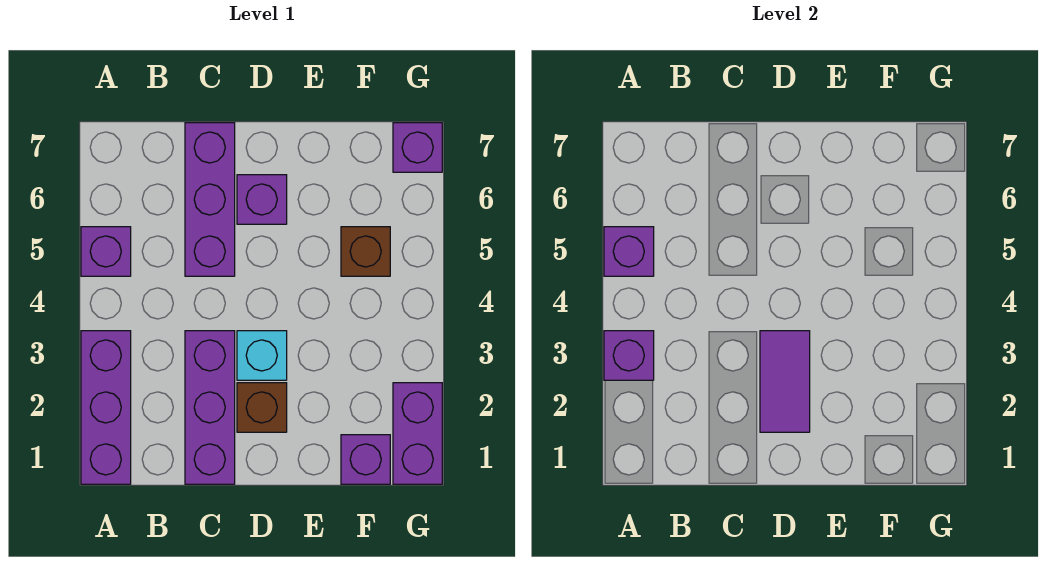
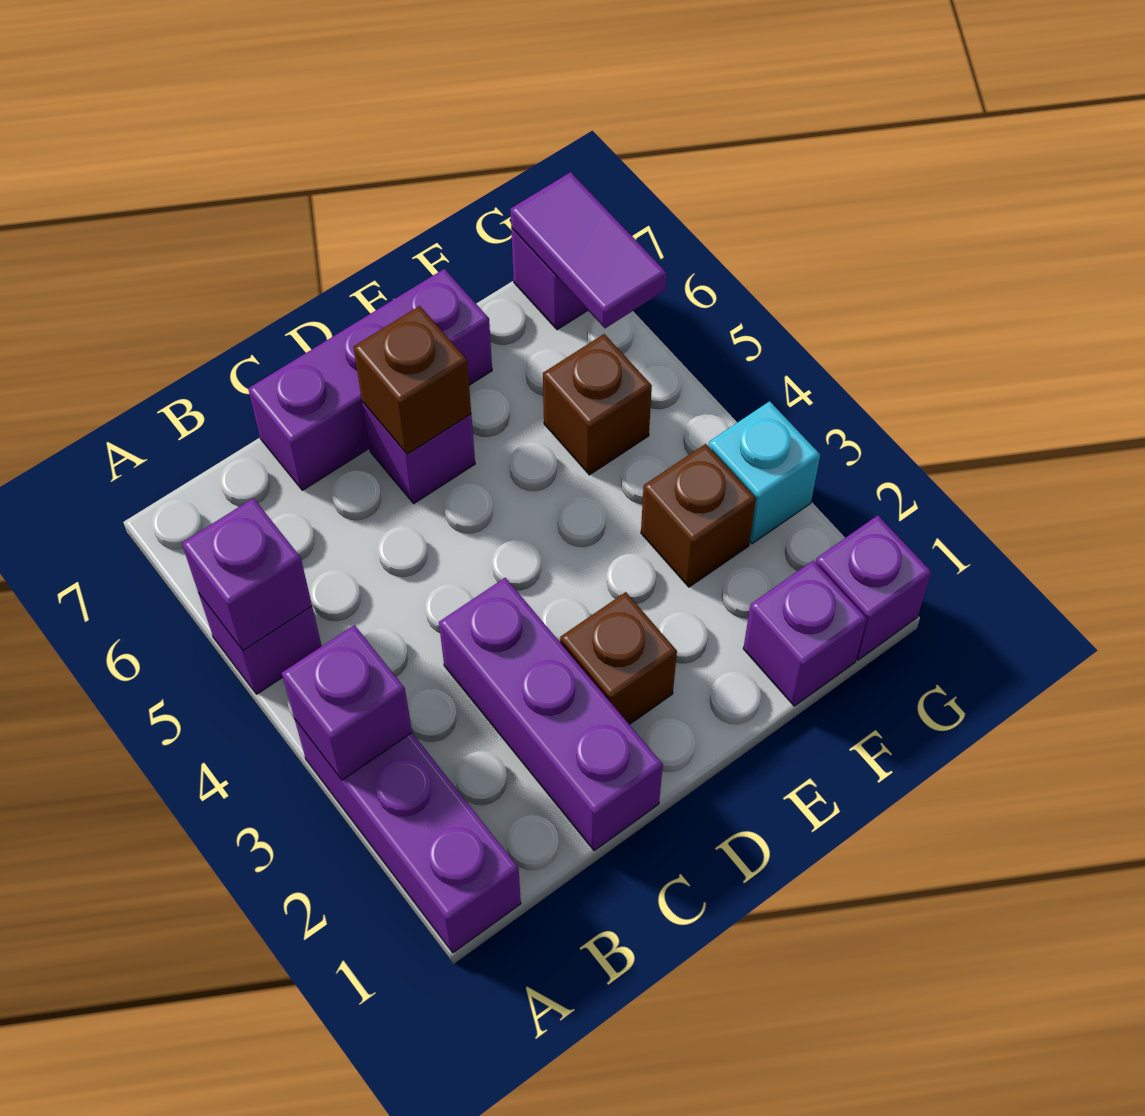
purple brick C5:C7 level 1 -> purple brick C7:E7 level 1
purple tile D2:D3 level 2 -> purple tile G6:G7 level 2
cyan brick D3 level 1 -> cyan brick G3 level 1
none -> brown brick D6 level 2
none -> brown brick F3 level 1
purple brick G1:G2 level 1 -> purple brick G1 level 1

